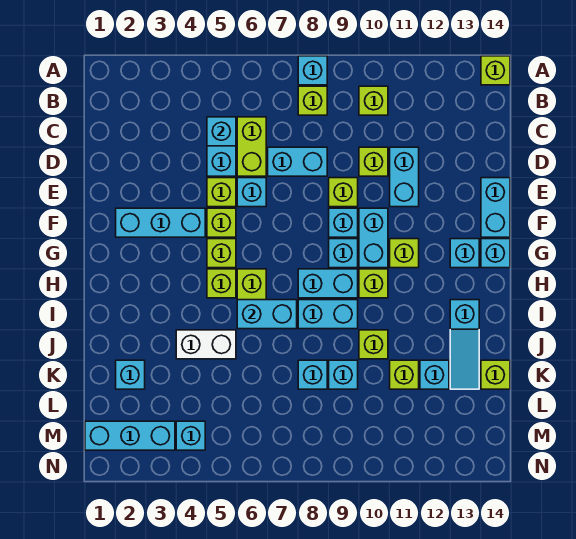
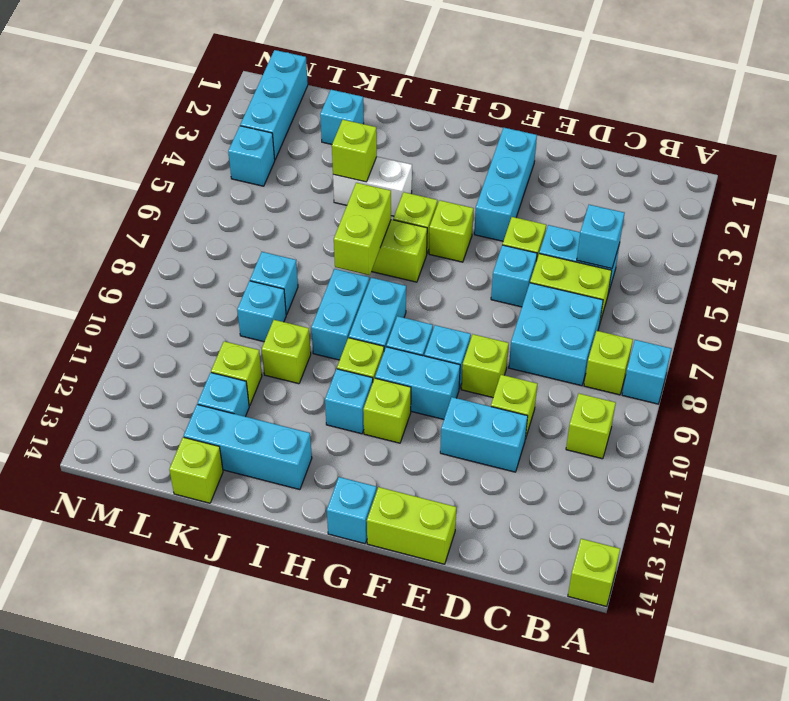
cyan brick D7:D8 level 1 -> cyan brick C7:D8 level 1
cyan brick E14:F14 level 1 -> lime brick E14:F14 level 1
lime brick F5 level 1 -> lime brick J4 level 2
cyan brick G13 level 1 -> cyan brick H11 level 1
cyan brick I6:I7 level 2 -> lime brick I6:I7 level 2
cyan slope I13:K13 level 1 top I -> cyan brick I13:K13 level 1
white brick J4:J5 level 1 -> white brick I4:J4 level 1

